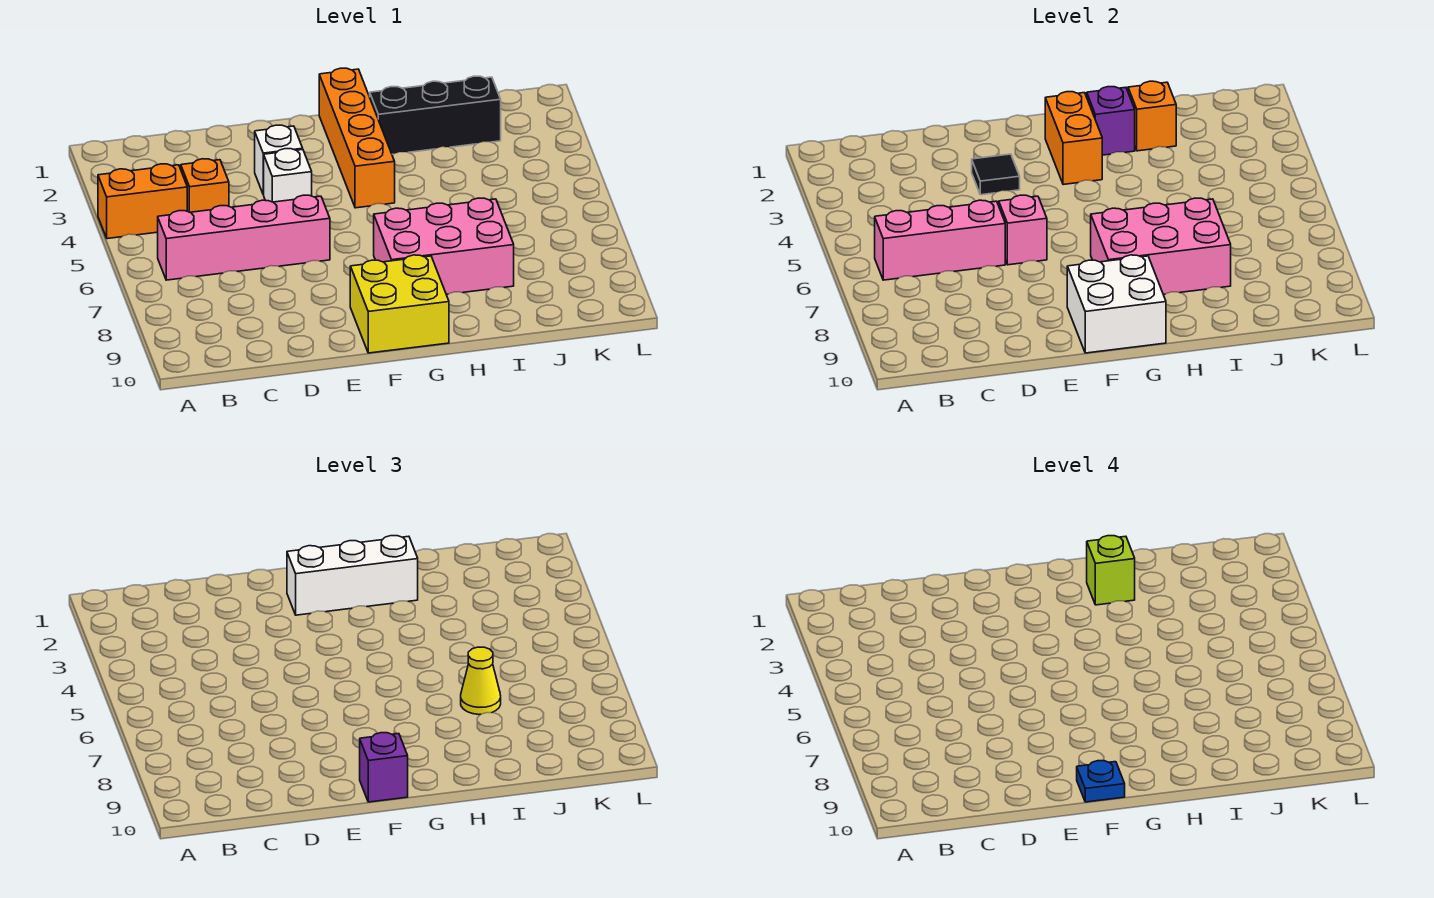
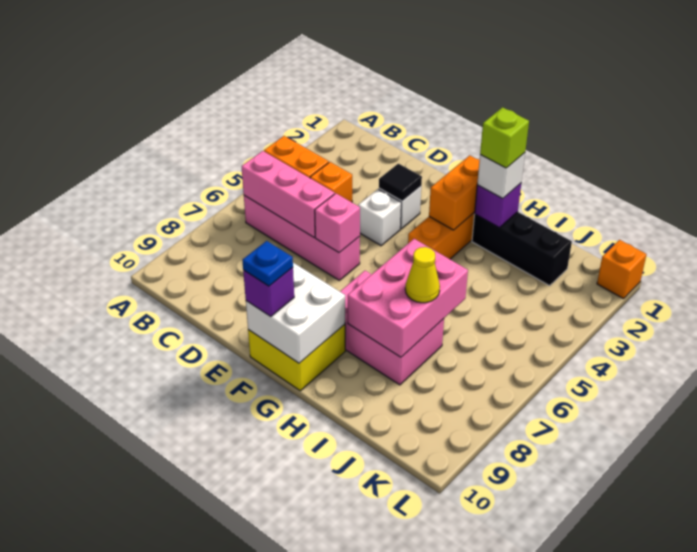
white brick F2:H2 level 3 -> white brick H2 level 3
pink brick G7:I8 level 2 -> pink brick H6:I8 level 2
orange brick I2 level 2 -> orange brick L1 level 1

